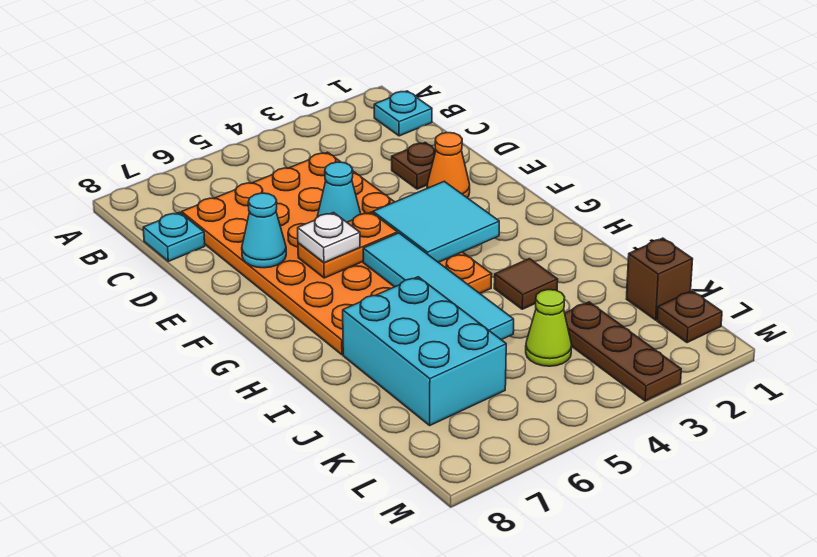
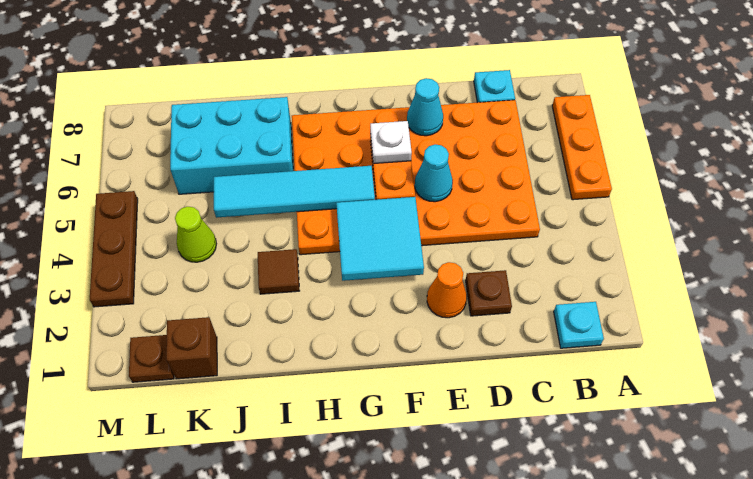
none -> orange plate A5:A7 level 1
brown plate K3:M3 level 1 -> brown plate M3:M5 level 1

